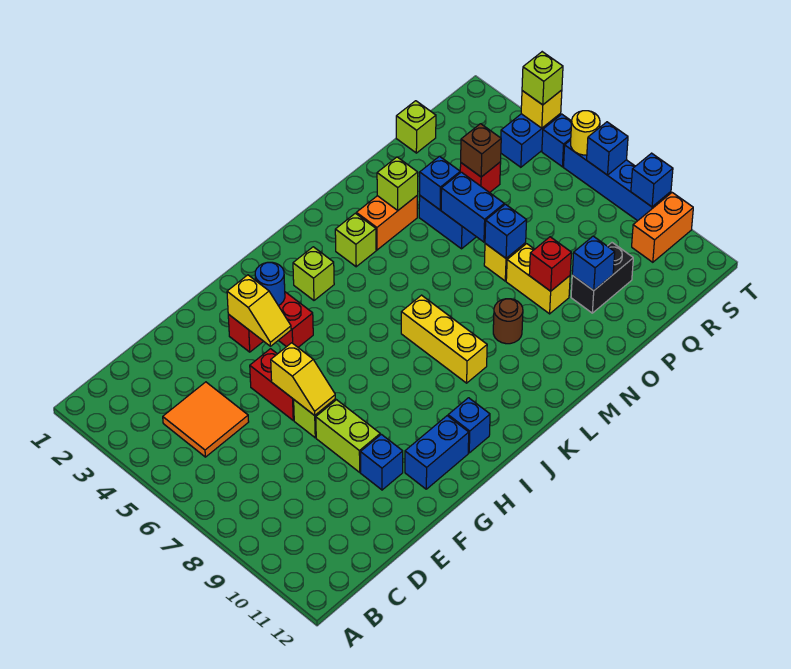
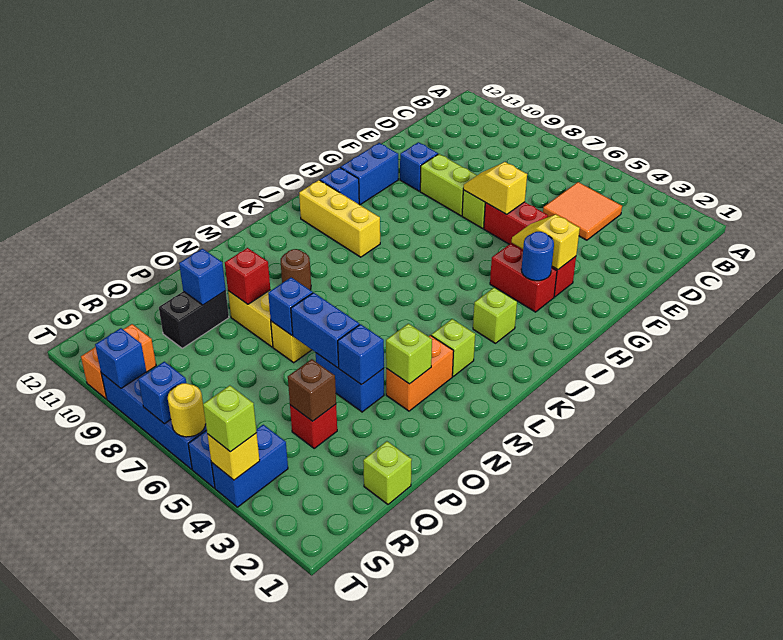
yellow brick K7:K9 level 1 -> yellow brick J9:J11 level 1

